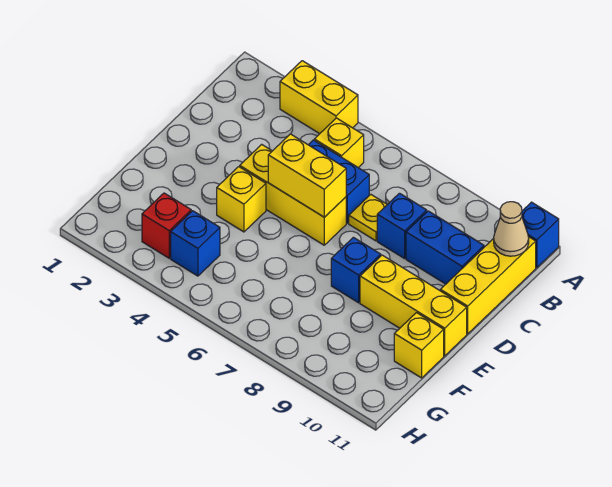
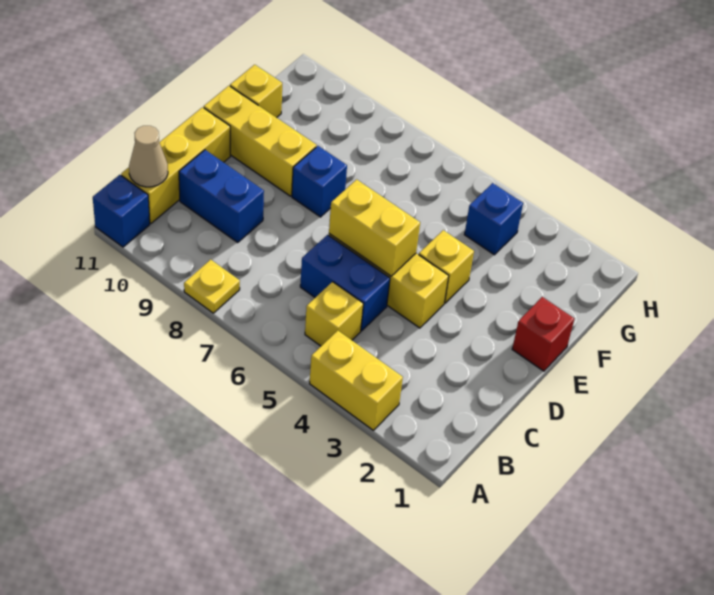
yellow plate C7 level 1 -> yellow plate A8 level 1
blue brick C8 level 1 -> none
red brick G3 level 1 -> red brick E1 level 1

